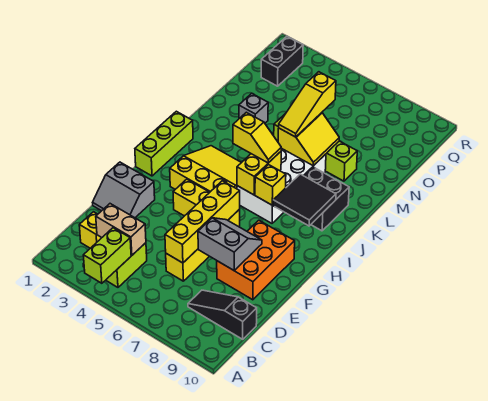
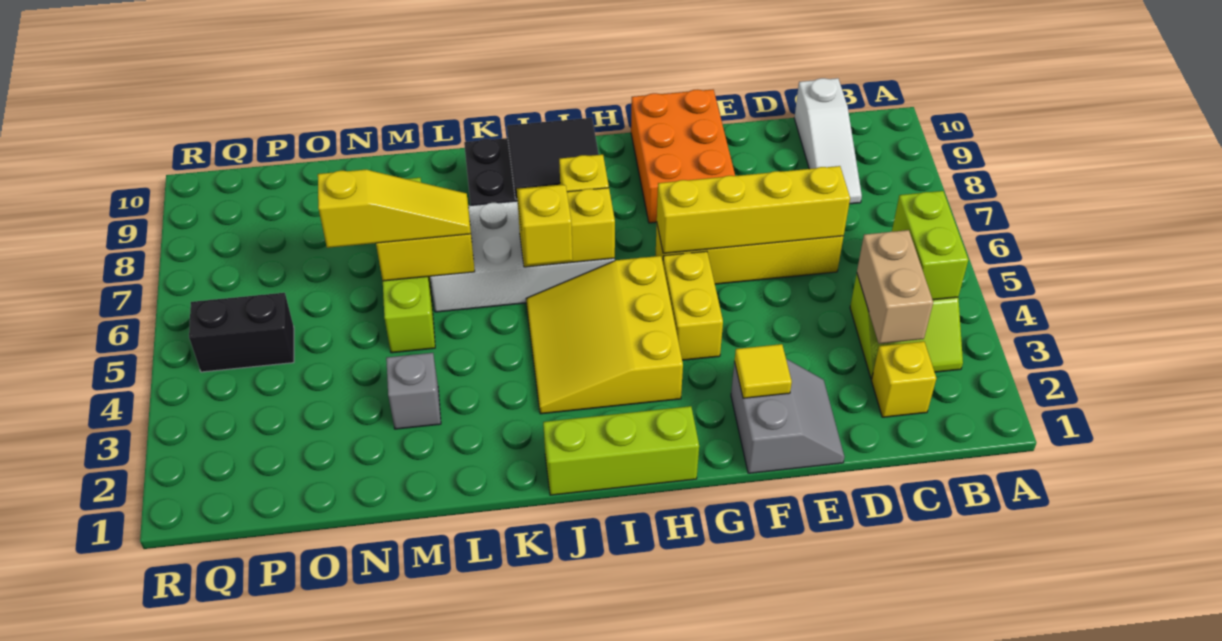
lime brick A4:B4 level 2 -> lime brick B4:B5 level 2
black slope C8:C10 level 1 top 10 -> white slope C8:C10 level 1 top 10
grey slope E7:F8 level 2 top E -> none
orange brick E8:G9 level 1 -> orange brick F8:G10 level 1
none -> yellow tile F2 level 2
black brick P2:Q2 level 1 -> black brick P5:Q5 level 1

